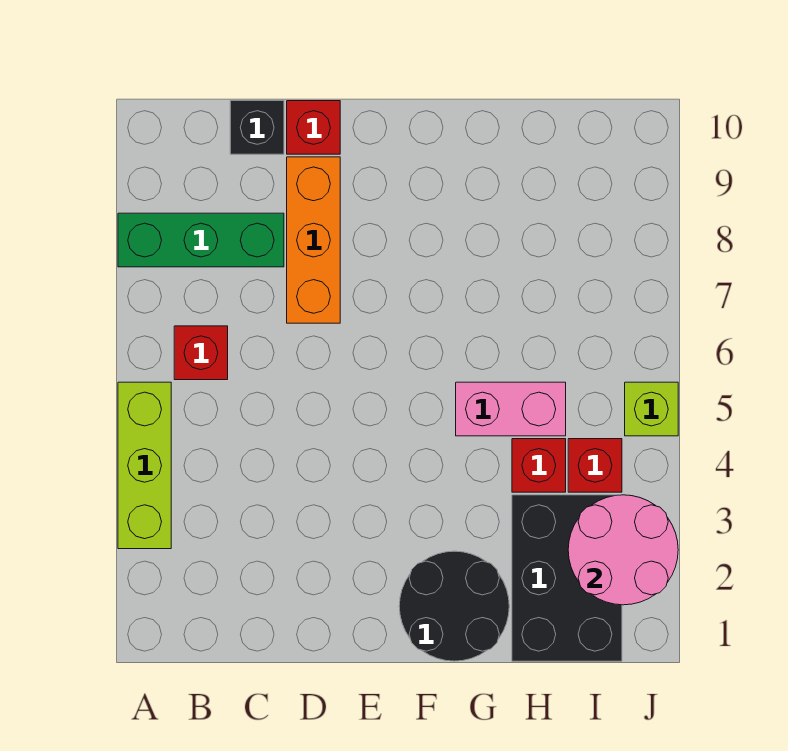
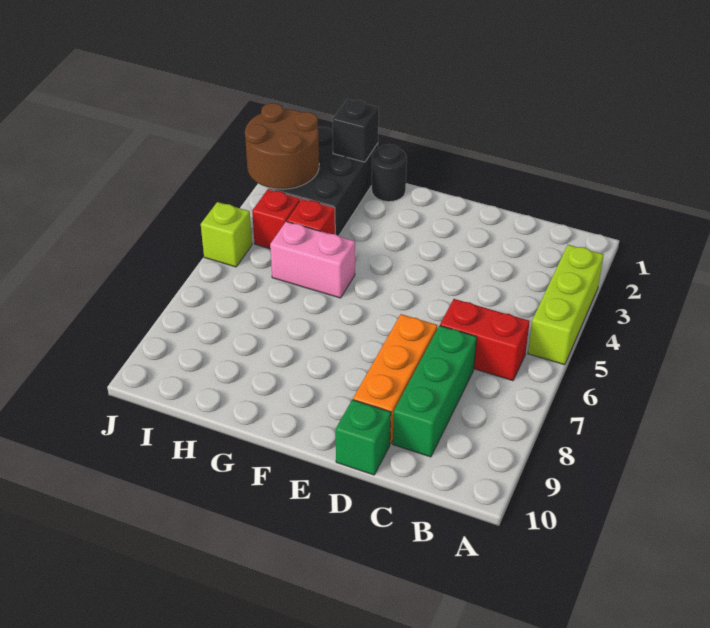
green brick A8:C8 level 1 -> green brick C7:C9 level 1
red brick B6 level 1 -> red brick B6:C6 level 1
black brick C10 level 1 -> black brick H1 level 2
red brick D10 level 1 -> green brick D10 level 1
black round brick F1:G2 level 1 -> black round brick G1 level 1
pink round brick I2:J3 level 2 -> brown round brick I2:J3 level 2

